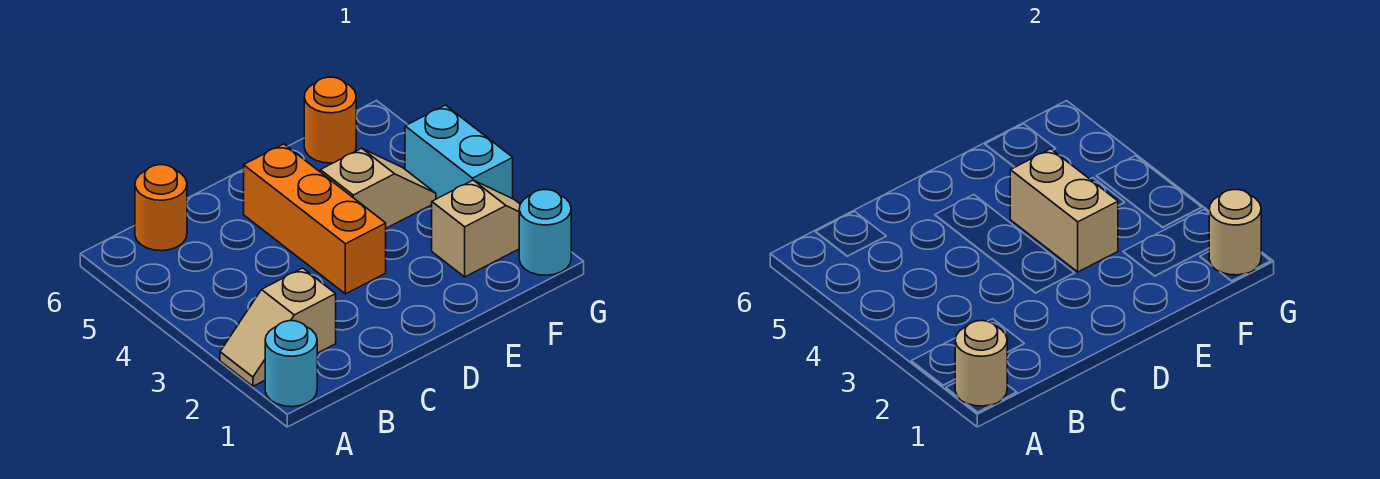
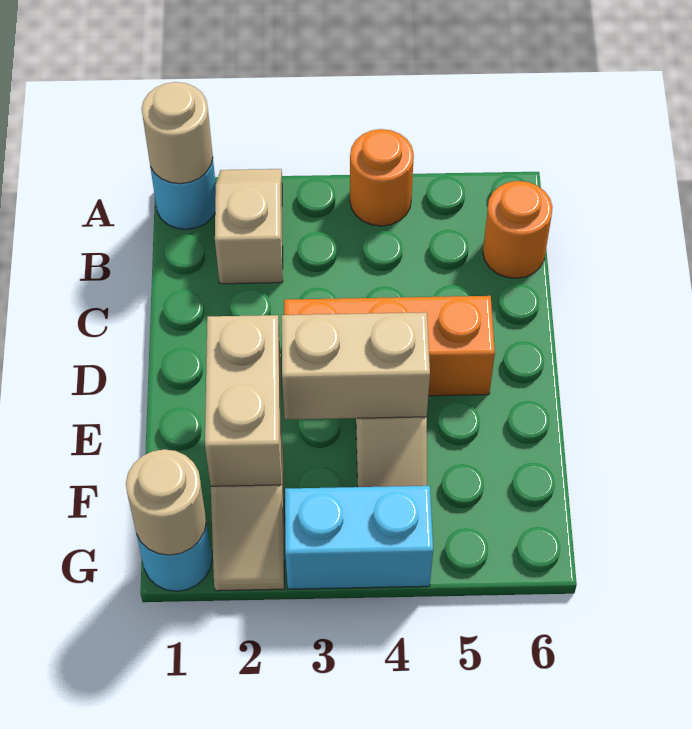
none -> tan brick E2:F2 level 2
orange round brick F6 level 1 -> orange round brick A4 level 1

